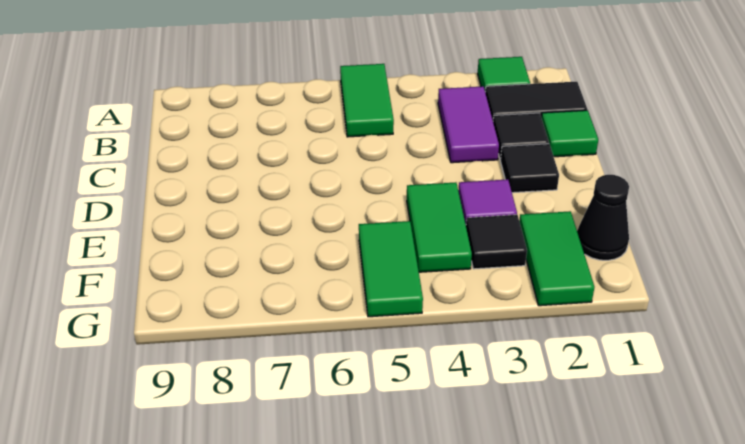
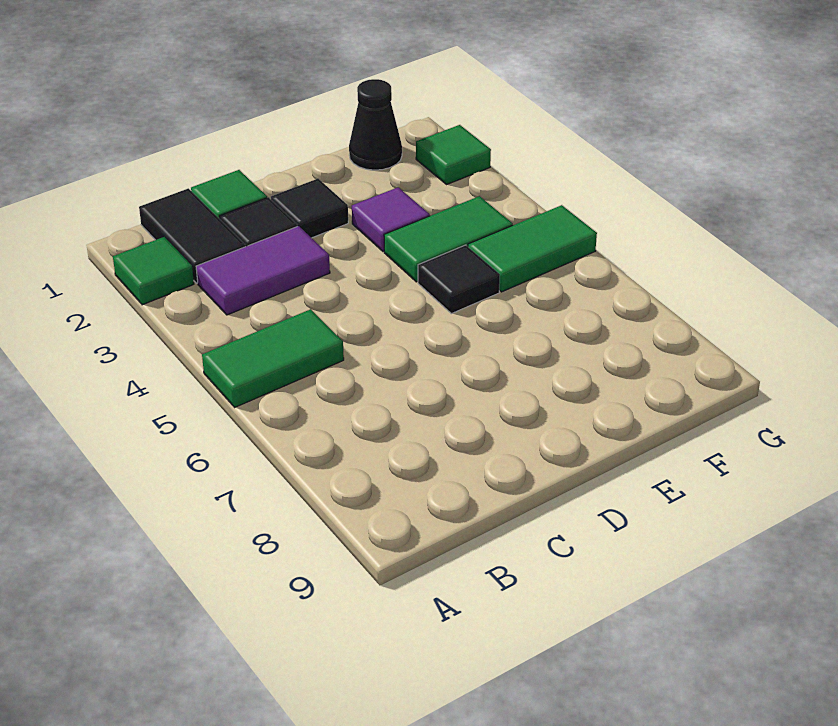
green tile F2:G2 level 1 -> green tile G2 level 1
black tile F3 level 1 -> black tile E5 level 1

